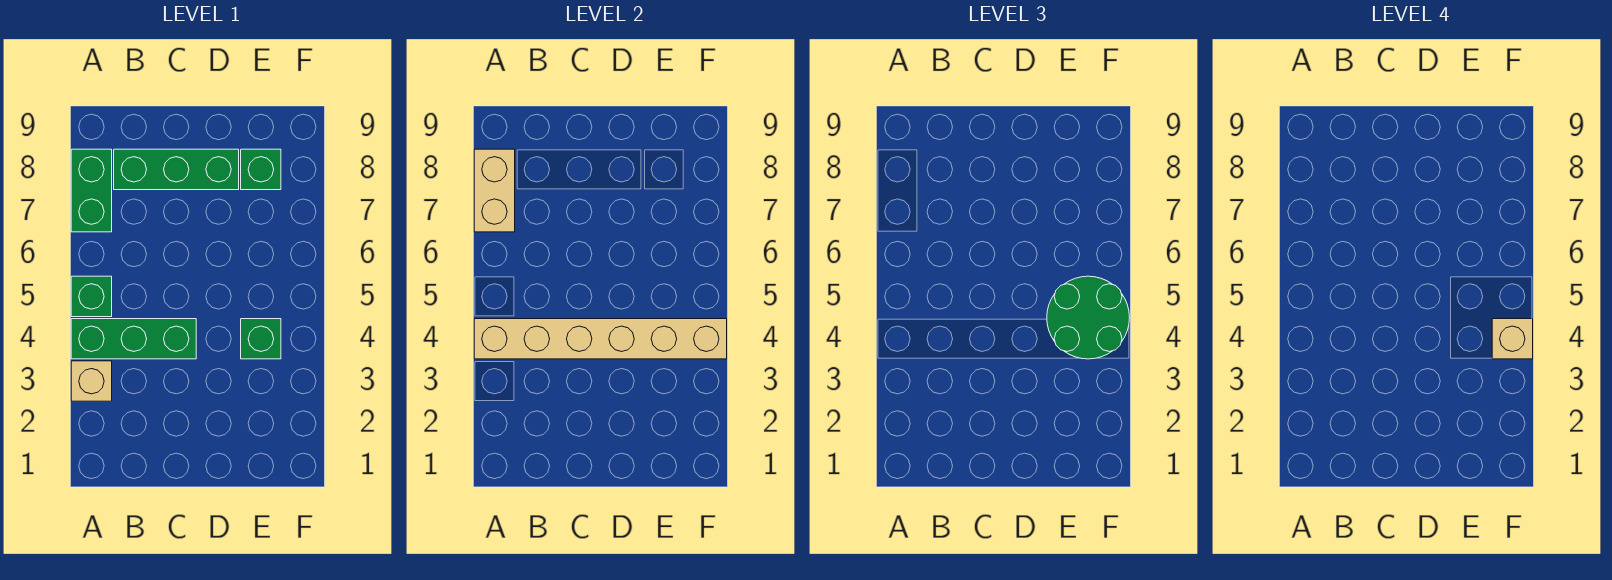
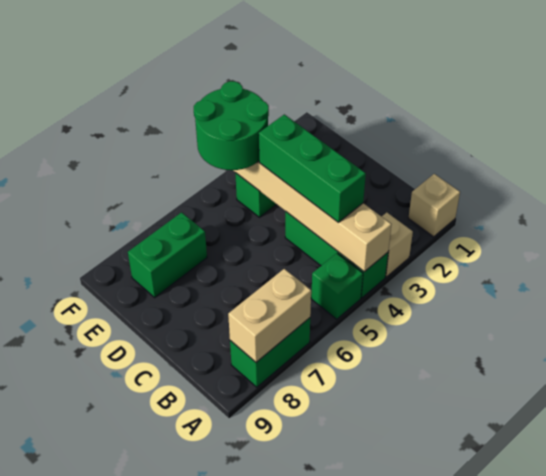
green brick B8:D8 level 1 -> green brick B4:D4 level 3
green brick E8 level 1 -> green brick E7:E8 level 1
tan brick F4 level 4 -> tan brick A1 level 1

